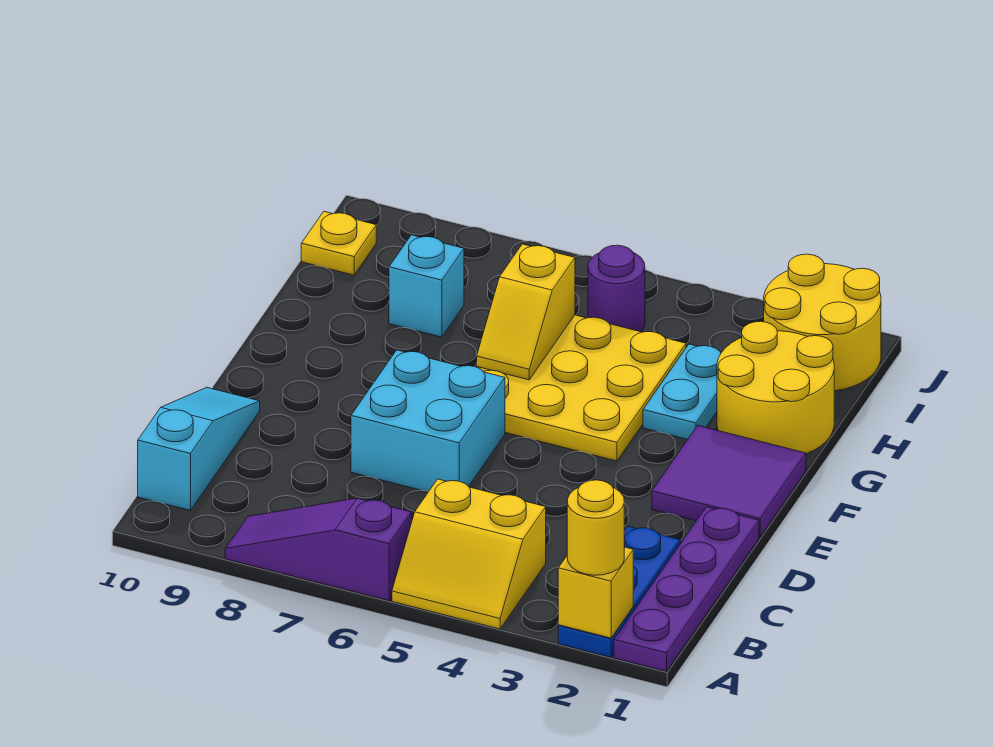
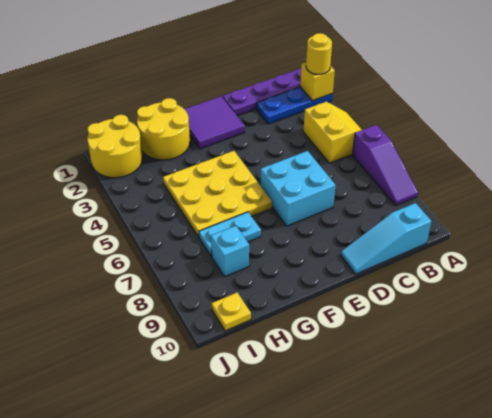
cyan plate G3:H3 level 1 -> cyan plate G7:H7 level 1
yellow slope G6:H6 level 2 top H -> none
purple round brick I5 level 1 -> none

